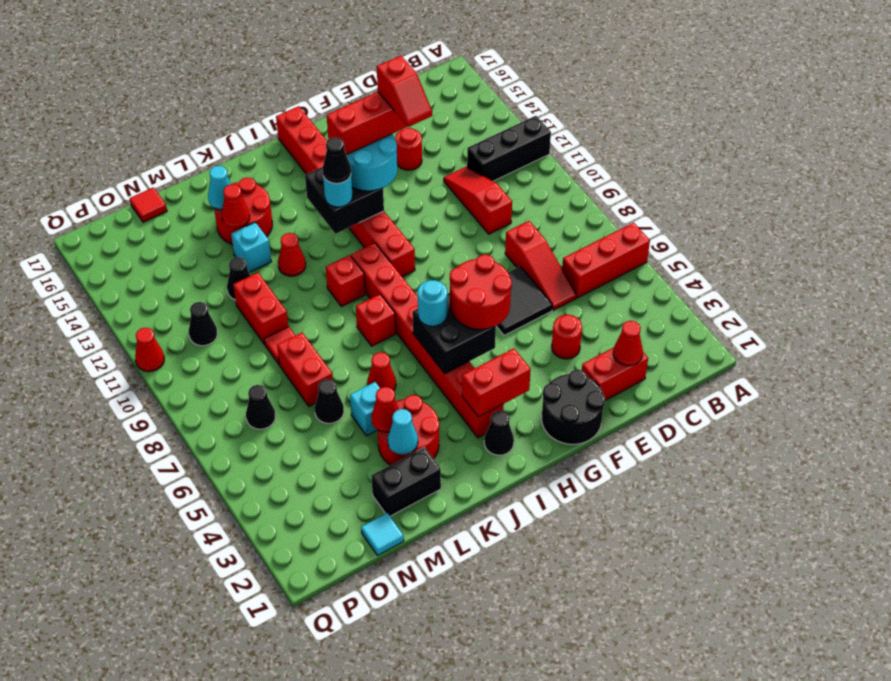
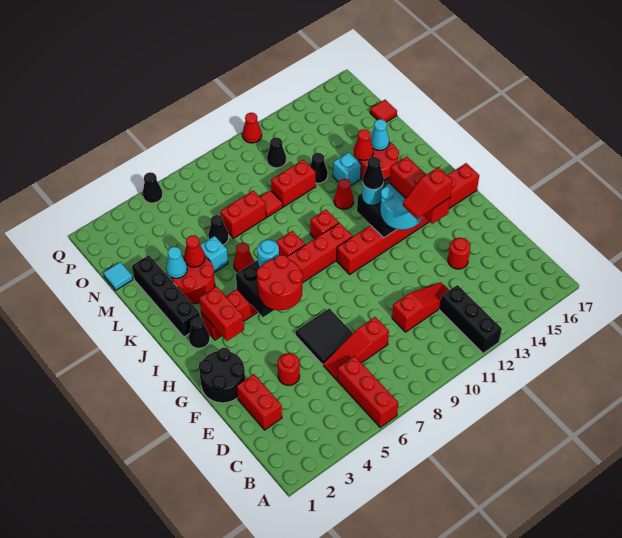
red cone D2 level 2 -> none
black brick L2:M2 level 1 -> black brick J2:M2 level 1
black cone O7 level 1 -> black cone Q5 level 1

